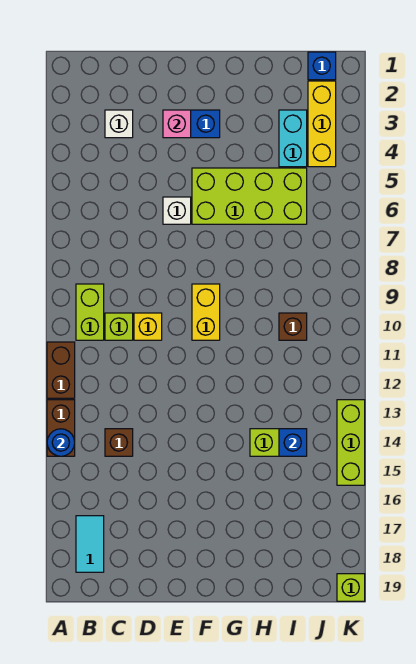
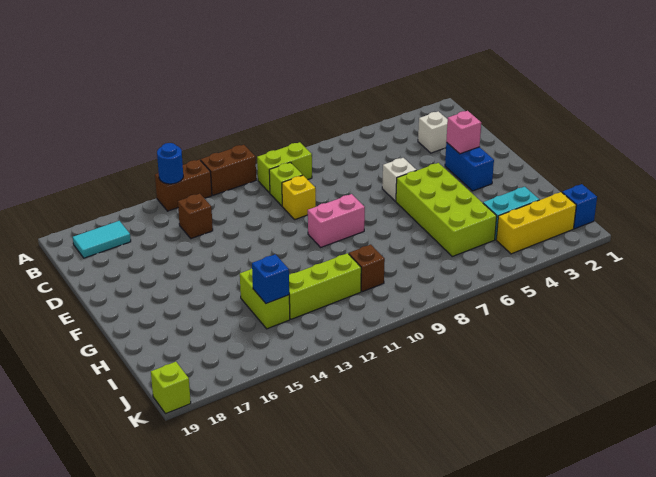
yellow brick F9:F10 level 1 -> pink brick F9:F10 level 1
lime brick K13:K15 level 1 -> lime brick I11:I13 level 1

